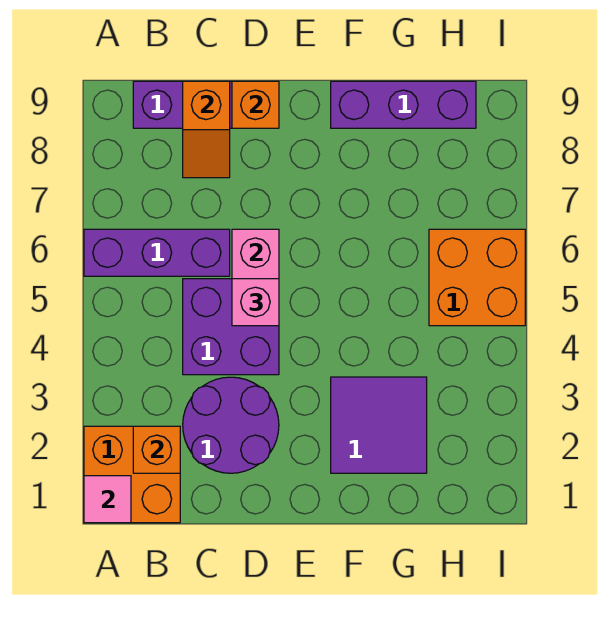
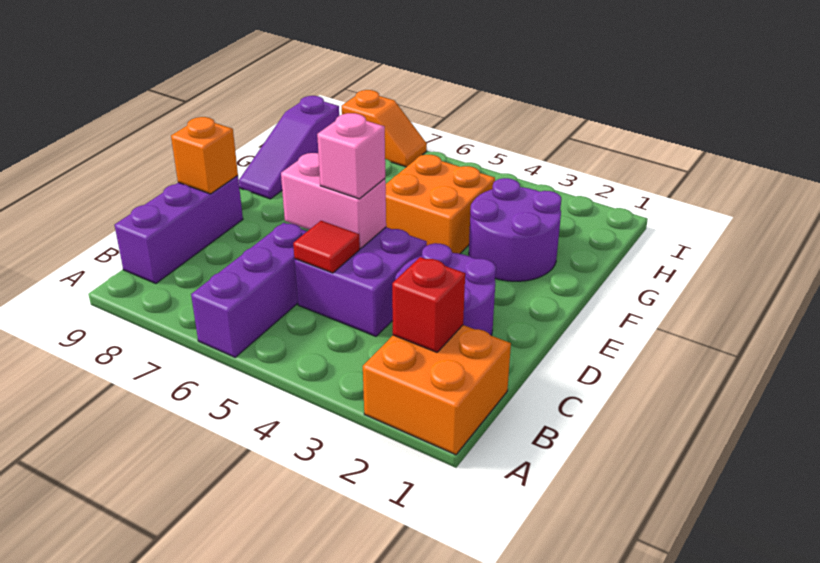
pink tile A1 level 2 -> none
orange brick B2 level 2 -> red brick B2 level 2
none -> red tile C5 level 2
orange slope C8:C9 level 2 top 9 -> orange slope I7:I8 level 1 top 8
purple tile F2:G3 level 1 -> purple round brick F2:G3 level 1
purple brick F9:H9 level 1 -> purple slope F9:H9 level 1 top H
orange brick H5:I6 level 1 -> orange brick F4:G5 level 1

